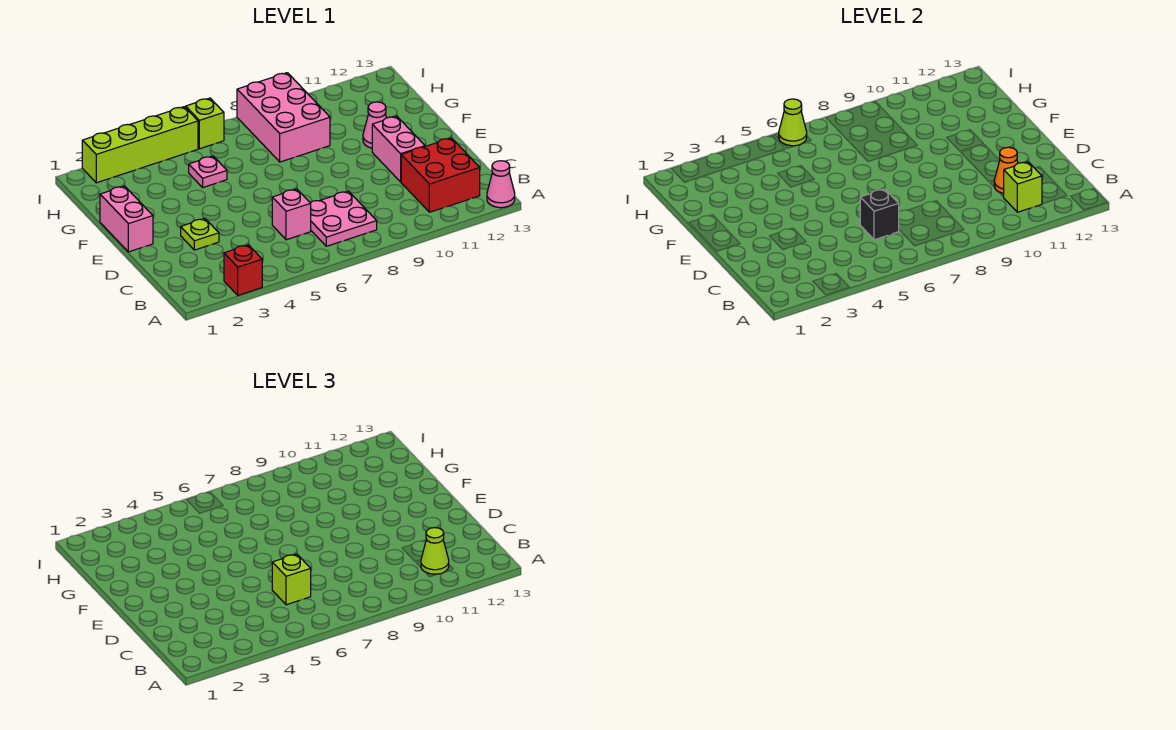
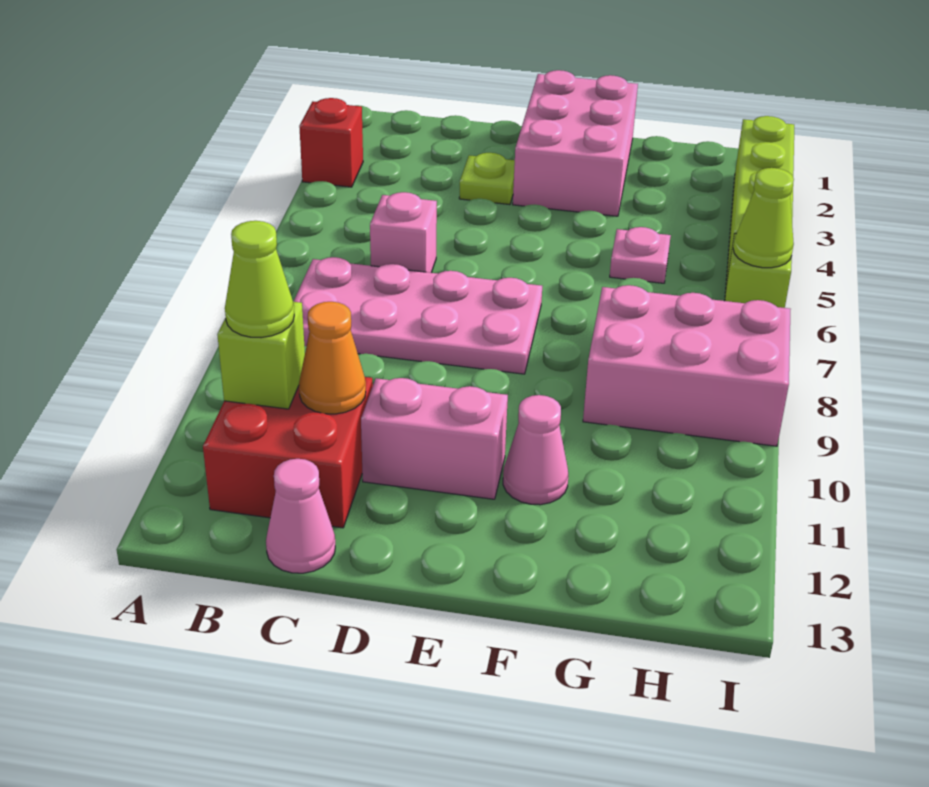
pink cone A13 level 1 -> pink cone C13 level 1
pink plate B7:C8 level 1 -> pink plate B7:E8 level 1
black brick C6 level 2 -> none
lime brick C6 level 3 -> none
pink brick E1:F1 level 1 -> pink brick E1:F3 level 1

